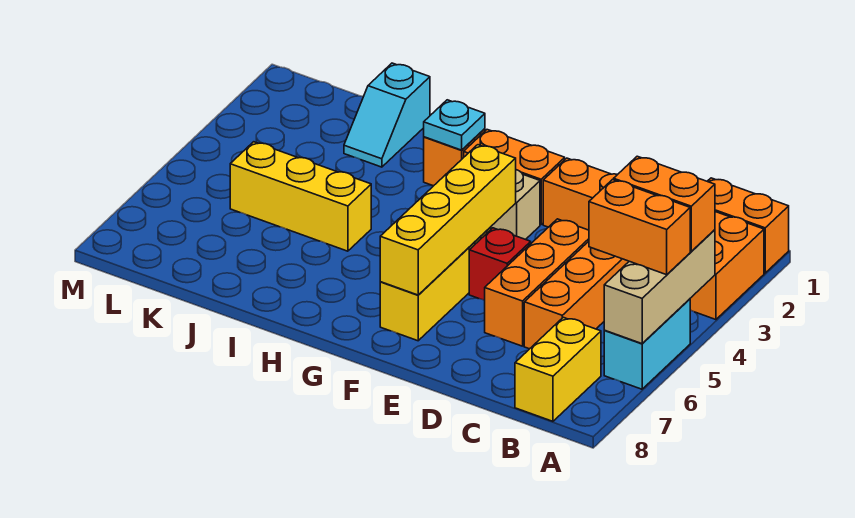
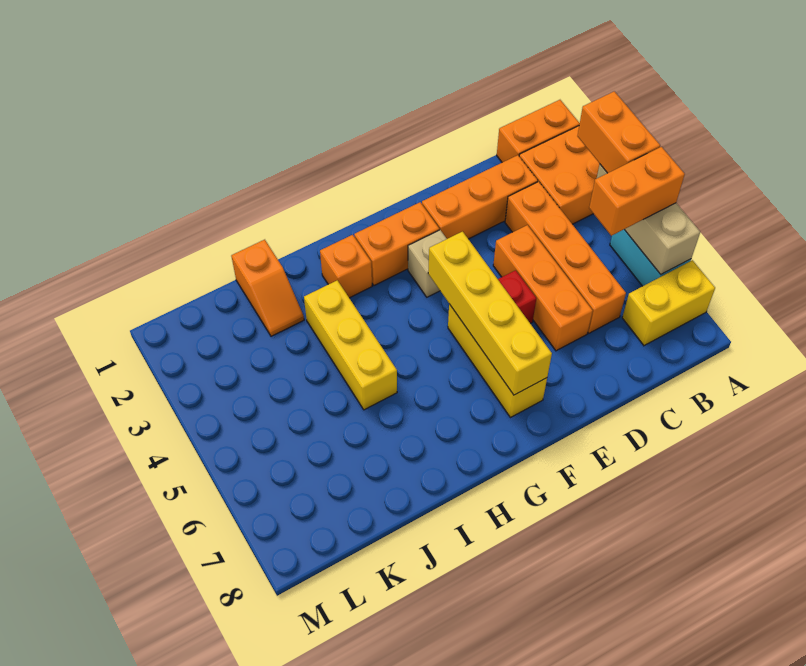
orange brick A4:B4 level 3 -> orange brick A3:A4 level 3
yellow brick B7:B8 level 1 -> yellow brick A7:B7 level 1
cyan plate H2 level 2 -> none
yellow brick I5:K5 level 1 -> yellow brick I3:I5 level 1
cyan slope J1:J2 level 1 top 1 -> orange slope J1:J2 level 1 top 1

